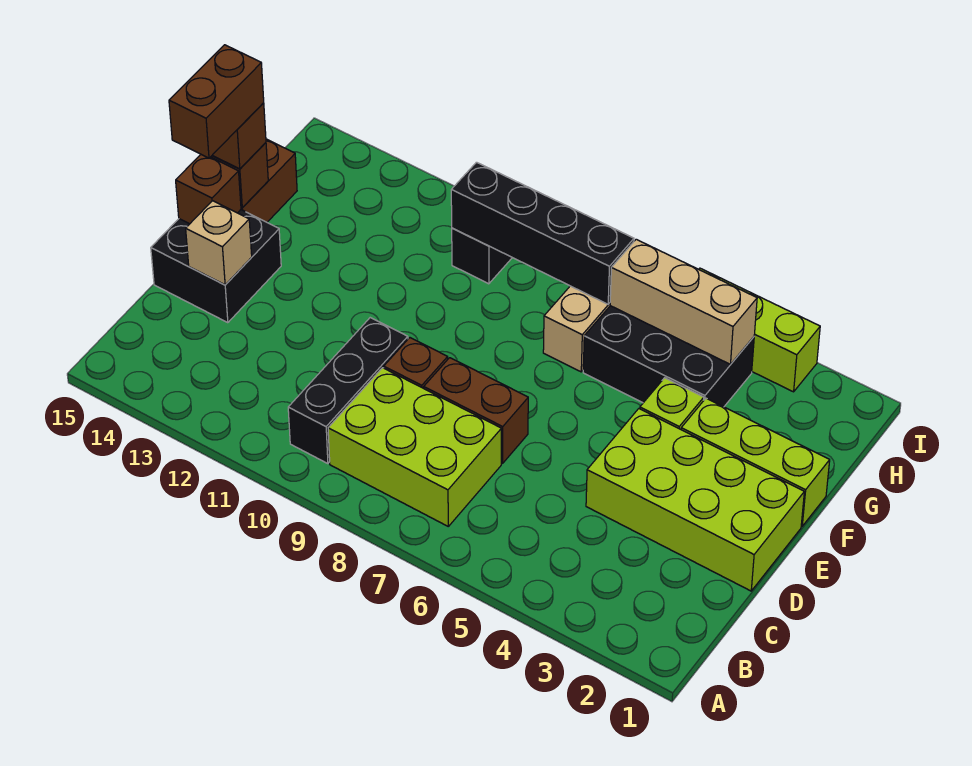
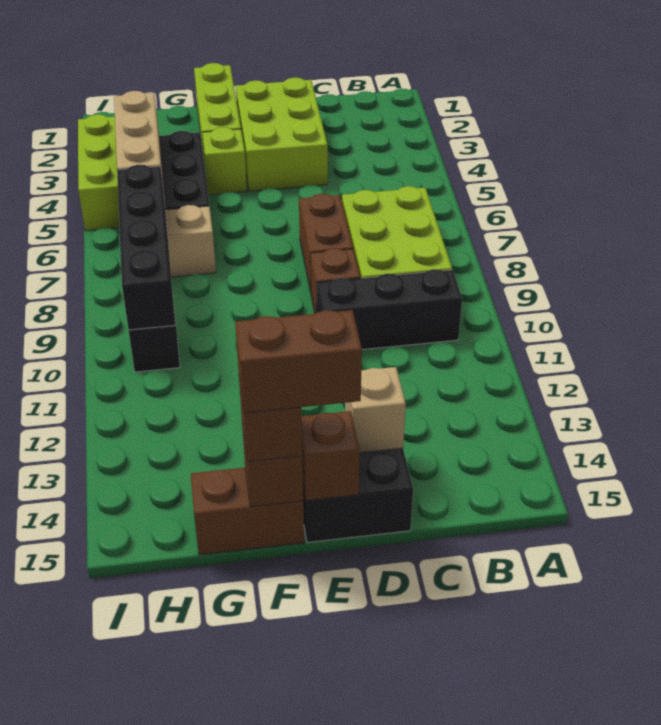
lime brick D1:E4 level 1 -> lime brick D2:E4 level 1

